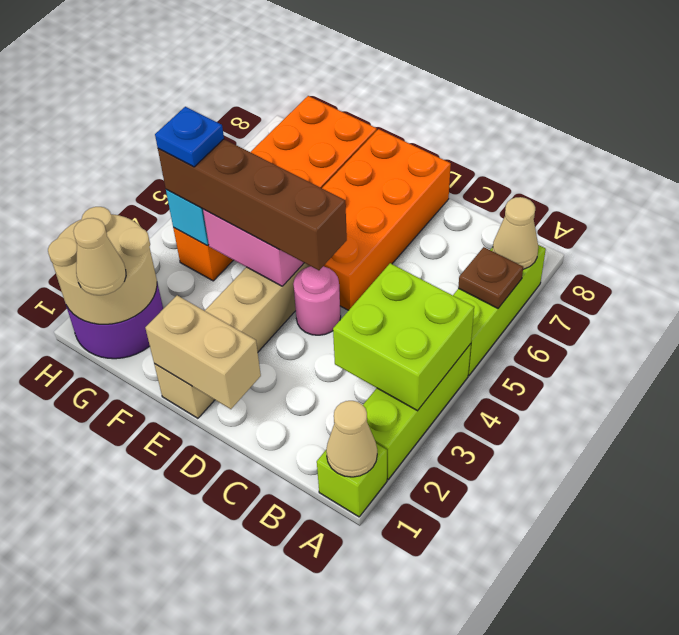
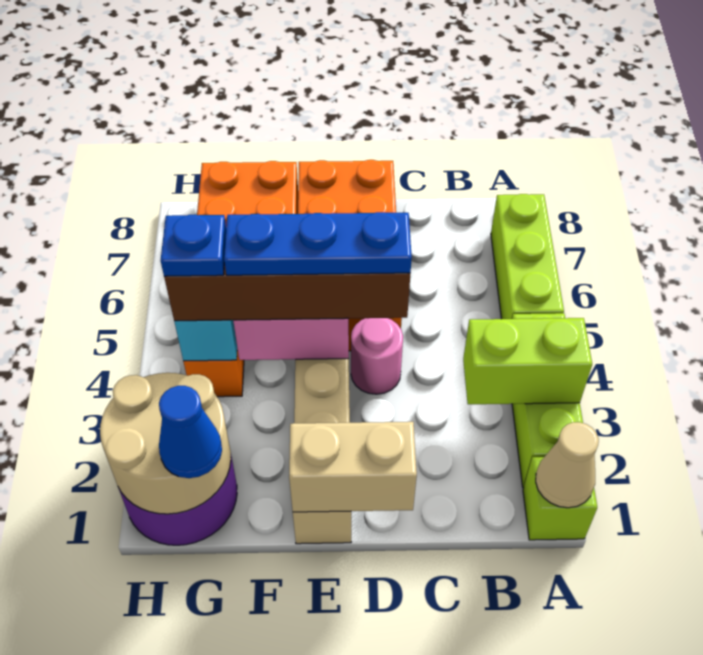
lime brick A3:B4 level 2 -> lime brick A3:B3 level 2
brown plate A6 level 2 -> none
tan cone A7 level 2 -> none
none -> blue plate D4:F4 level 4
tan cone G1 level 3 -> blue cone G1 level 3

